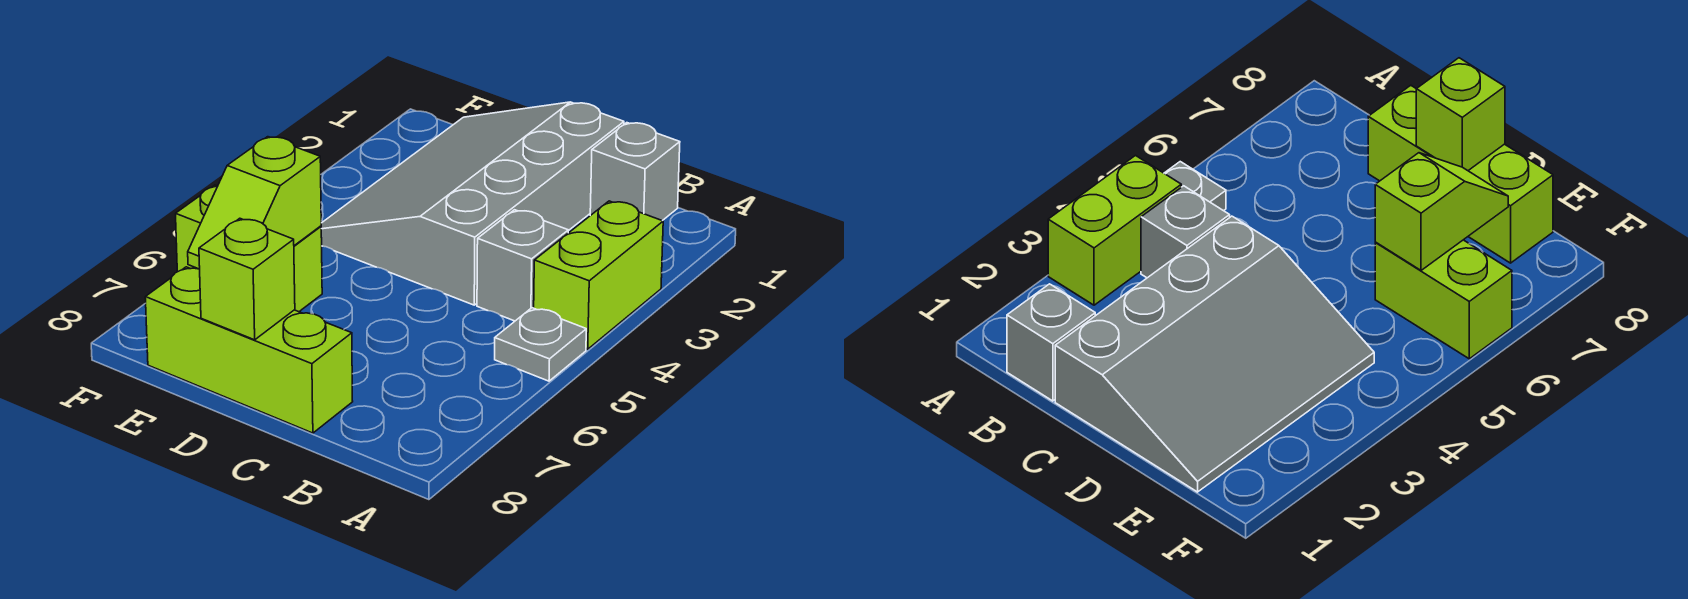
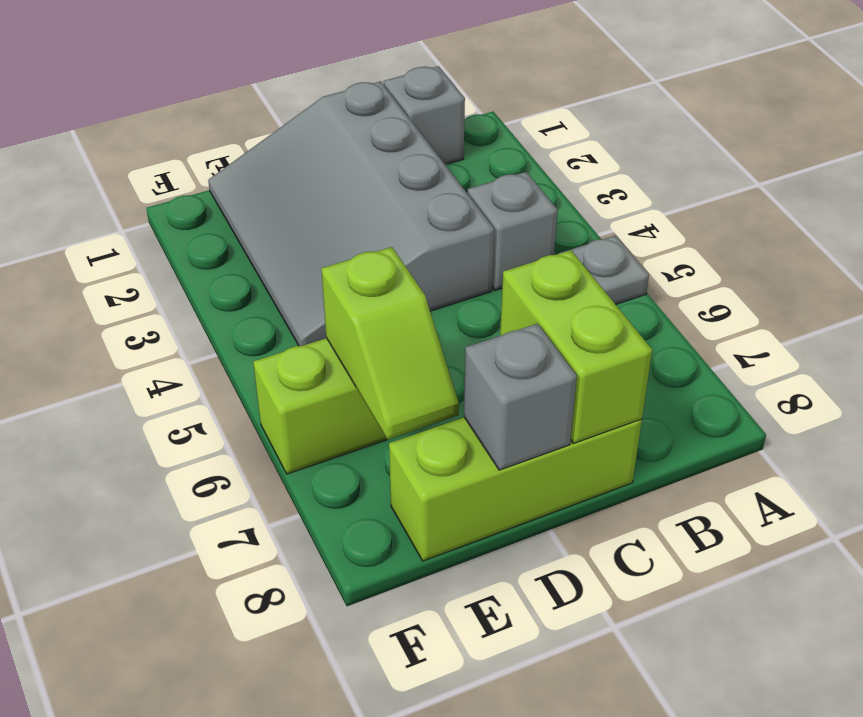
lime brick A3:A4 level 1 -> lime brick C7:C8 level 2
lime brick D8 level 2 -> grey brick D8 level 2

